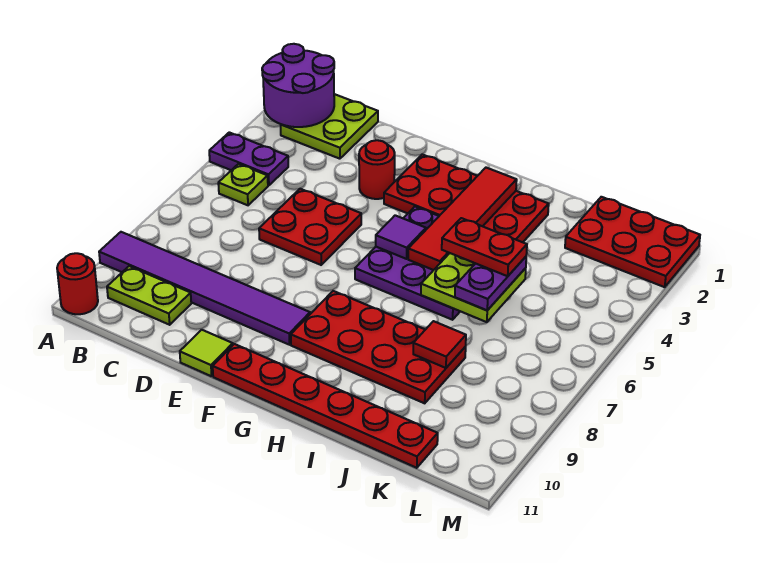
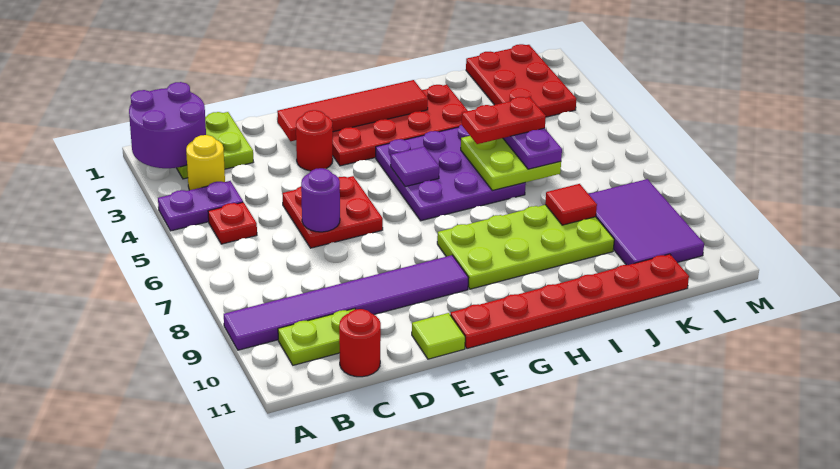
red round brick A11 level 1 -> red round brick C11 level 1
none -> yellow round brick B3 level 1
lime plate B5 level 1 -> red plate B5 level 1
none -> purple round brick D6 level 2
red plate G8:J9 level 1 -> lime plate G8:J9 level 1
red tile H2:H5 level 2 -> red tile E2:H2 level 2
red plate K1:M2 level 1 -> red plate K1:L3 level 1
none -> purple tile K8:L10 level 1

